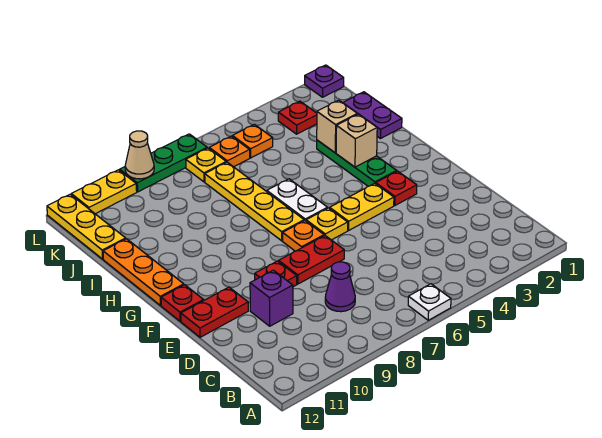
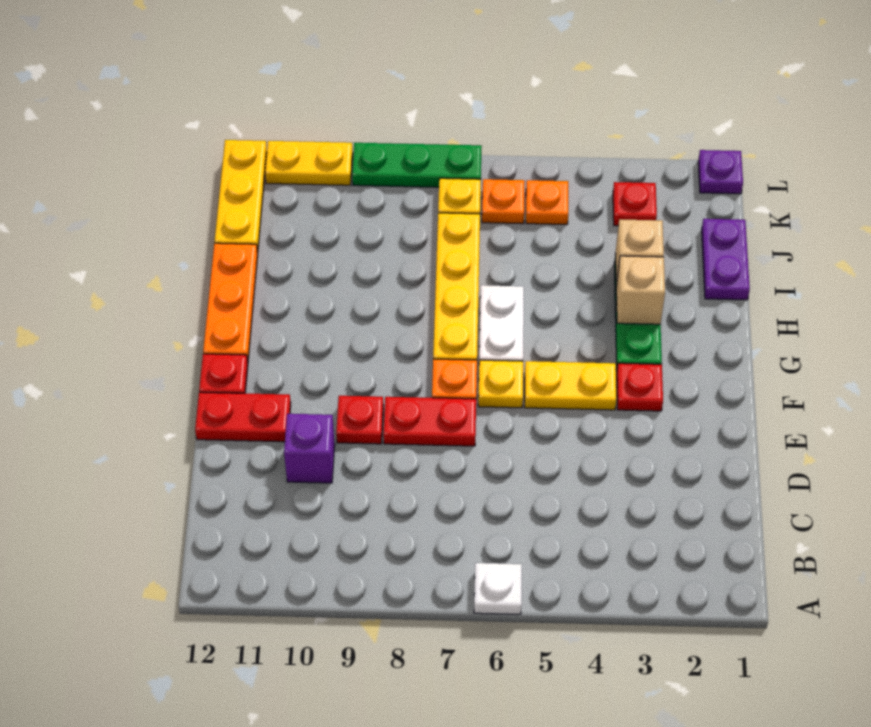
purple cone C8 level 1 -> none
tan cone L9 level 2 -> none

